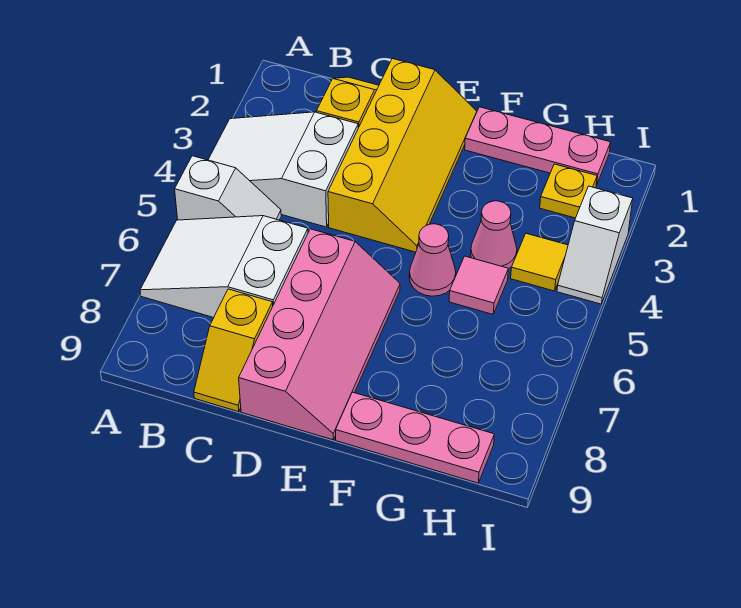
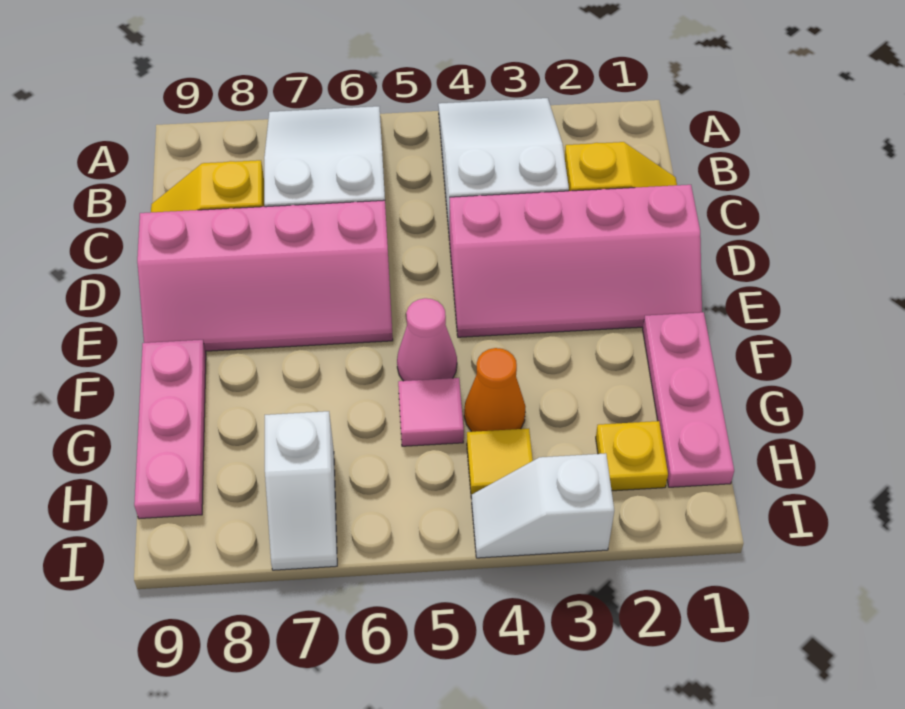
white slope A5:B5 level 1 top A -> white slope H7:I7 level 1 top H
yellow slope D1:E4 level 1 top D -> pink slope D1:E4 level 1 top D
pink cone G4 level 1 -> orange cone G4 level 1

